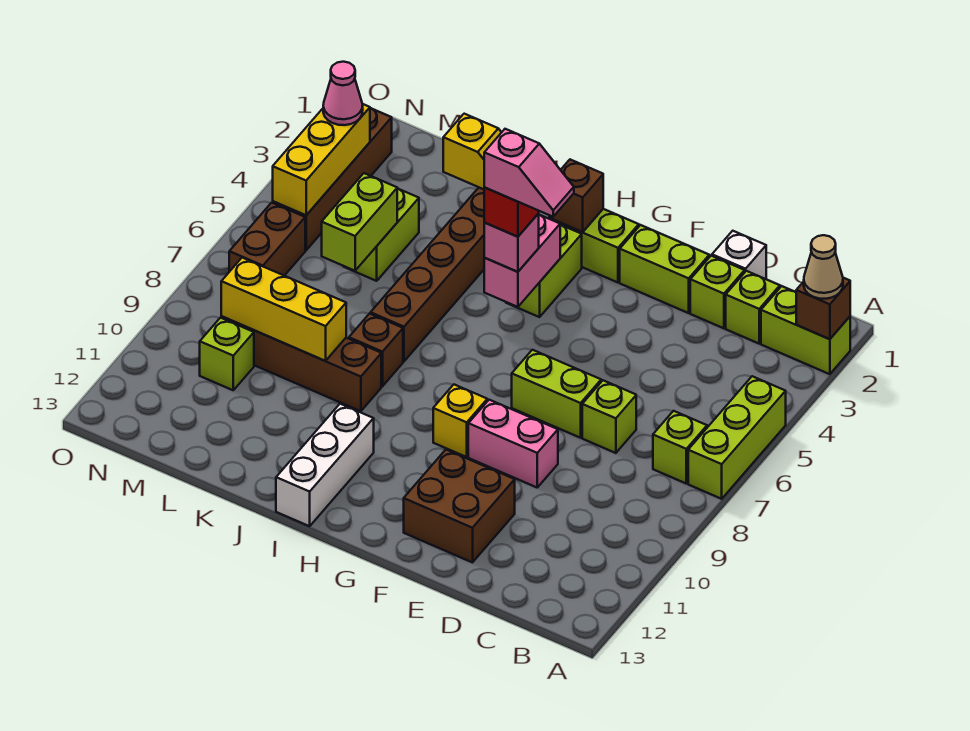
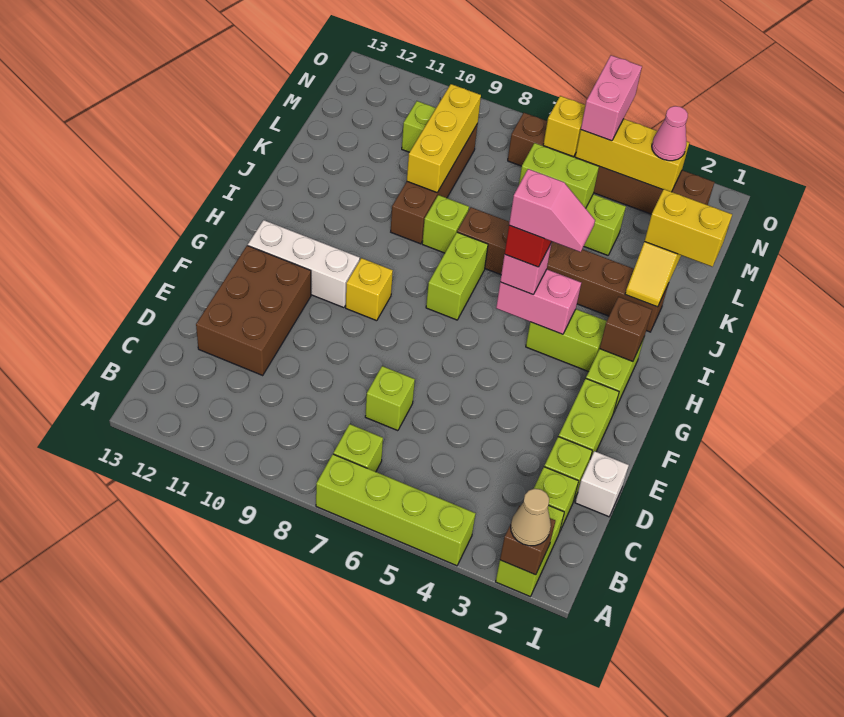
lime brick A5:A7 level 1 -> lime brick A4:A7 level 1
lime brick E7:F7 level 1 -> lime brick H7:I7 level 1
pink brick E9:F9 level 1 -> pink brick N5:O5 level 3
brown brick E11:F12 level 1 -> brown brick D11:F12 level 1
pink slope G5:H5 level 5 top H -> pink slope H4:H5 level 5 top 5
white brick I11:I13 level 1 -> white brick G10:G12 level 1
brown brick J8 level 1 -> lime brick J8 level 1
none -> yellow brick K1:K2 level 3
none -> yellow brick N6 level 2

